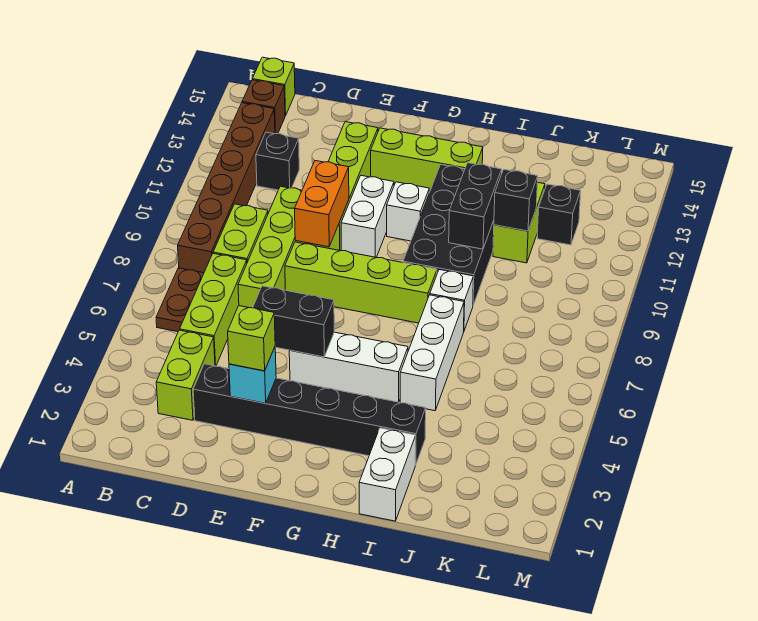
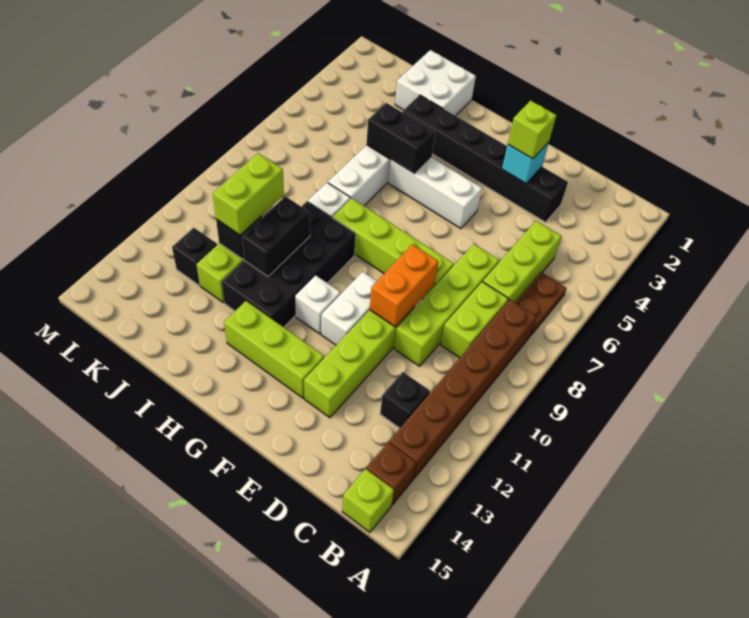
lime brick C3:C4 level 1 -> lime brick J10:J11 level 3
black brick E5:F5 level 2 -> black brick H5:I5 level 2
white brick I1:I2 level 1 -> white brick I1:J2 level 1

